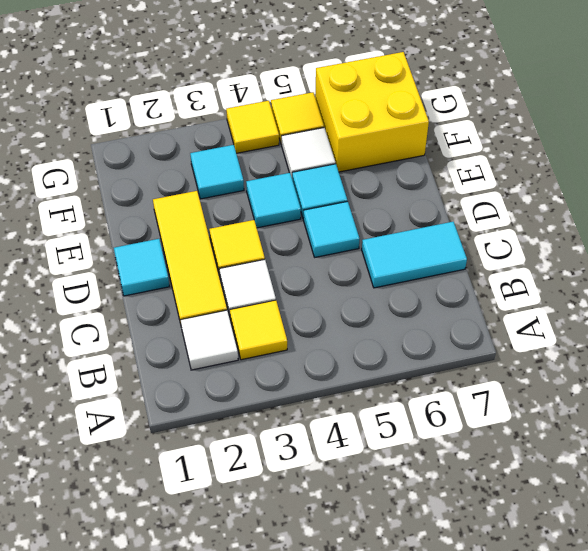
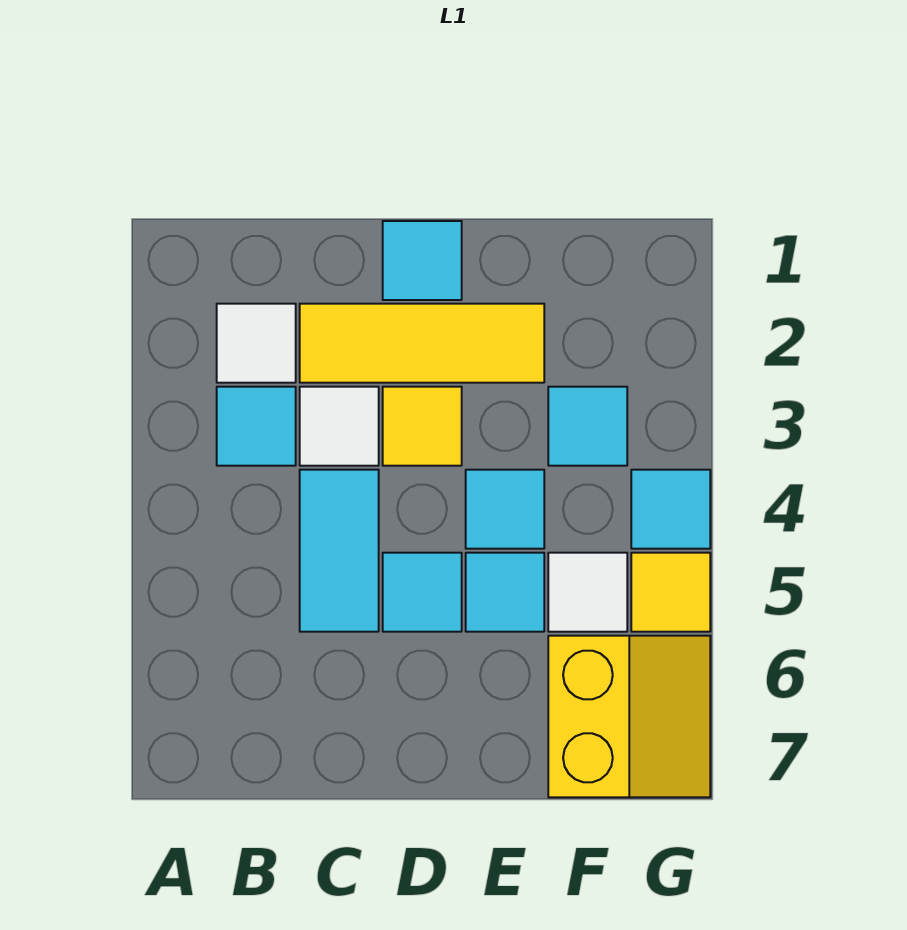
yellow tile B3 level 1 -> cyan tile B3 level 1
cyan tile C6:C7 level 1 -> cyan tile C4:C5 level 1
yellow brick F6:G7 level 1 -> yellow slope F6:G7 level 1 top F
yellow tile G4 level 1 -> cyan tile G4 level 1

